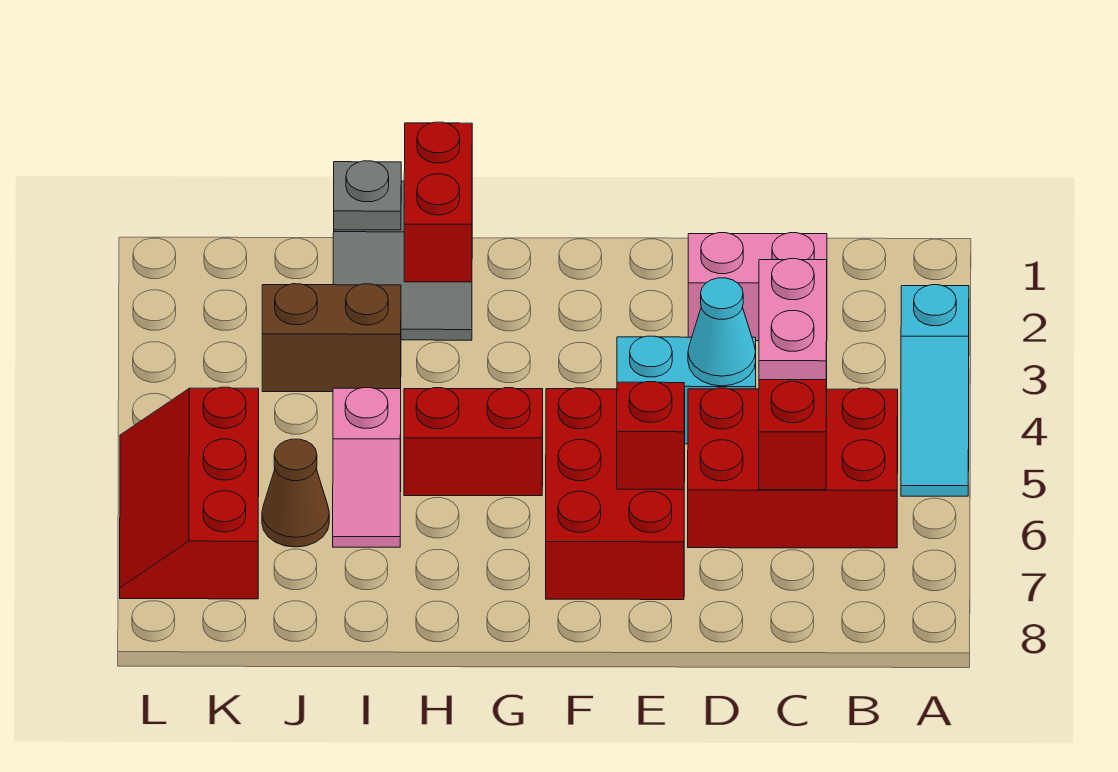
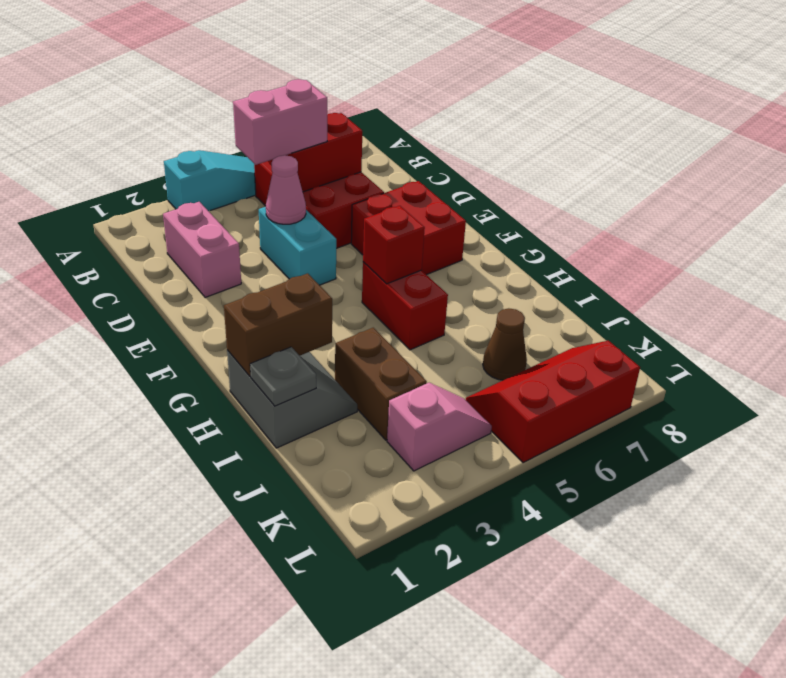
pink plate C4:C5 level 3 -> pink brick C4:C5 level 3
cyan cone D4 level 2 -> pink cone D4 level 2
red brick E5:F7 level 1 -> red brick E6:F7 level 1
red brick E6 level 2 -> red brick G5 level 2
red brick H1:H2 level 2 -> brown brick H1:H2 level 2
pink slope I5:I6 level 1 top 5 -> pink slope K3:K4 level 1 top 3
red slope K5:L7 level 1 top K -> red slope K5:L7 level 1 top L

